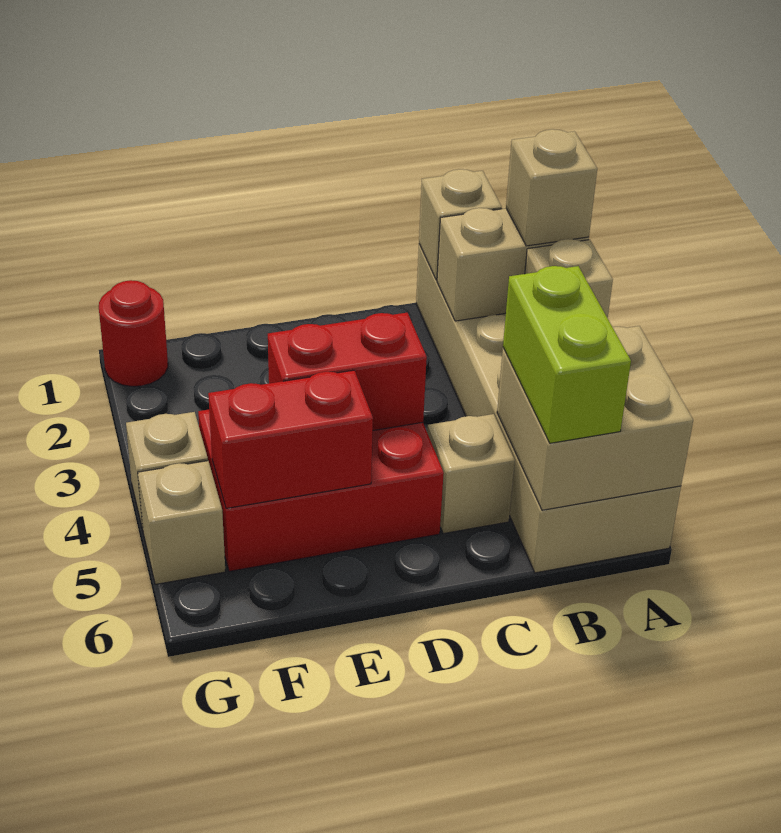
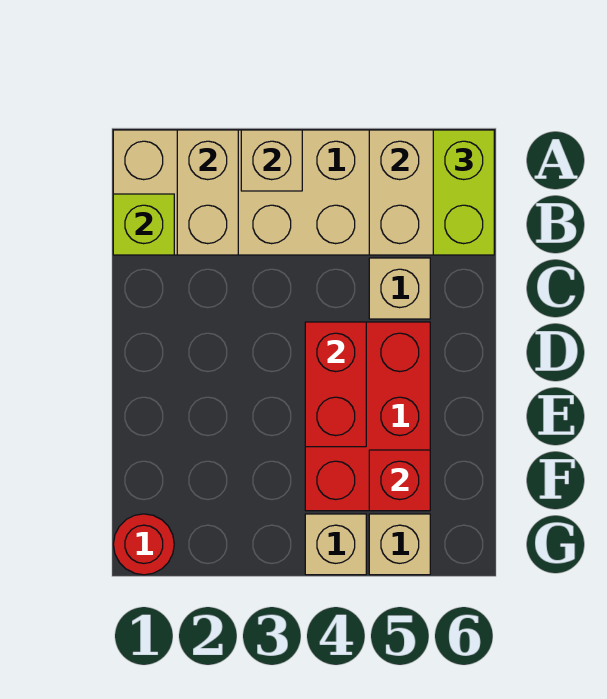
tan brick A2 level 3 -> none
tan brick B1 level 2 -> lime brick B1 level 2
lime brick B5:B6 level 3 -> lime brick A6:B6 level 3
red brick E5:F5 level 2 -> red brick F5 level 2

